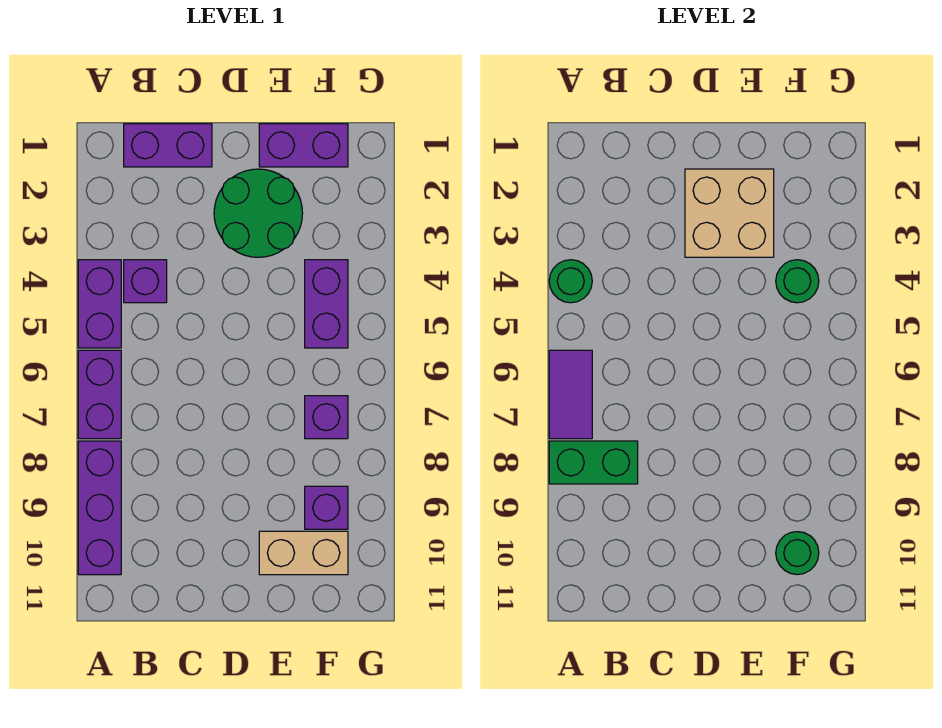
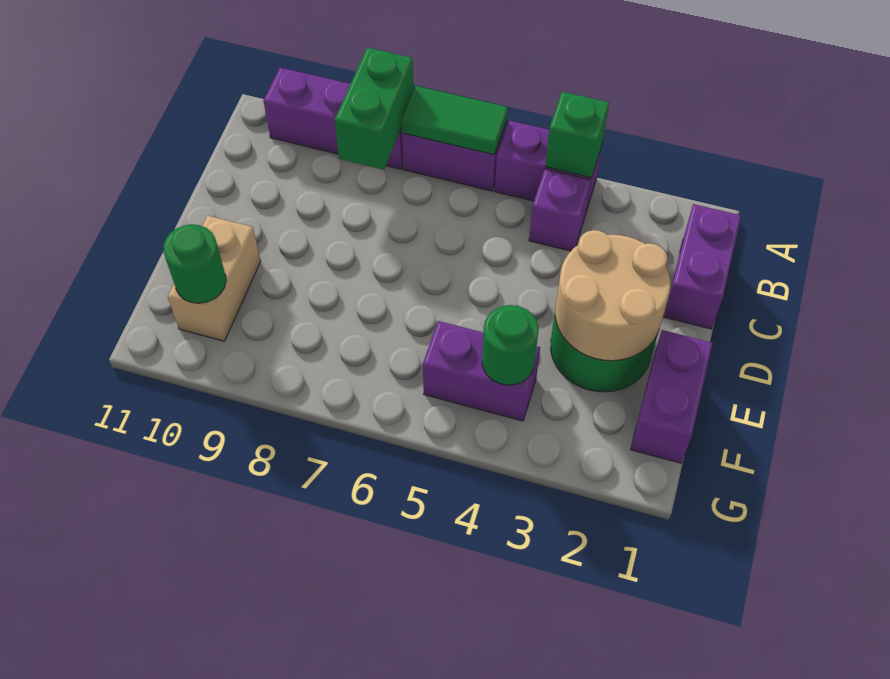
green round brick A4 level 2 -> green brick A4 level 2
purple tile A6:A7 level 2 -> green tile A6:A7 level 2
tan brick D2:E3 level 2 -> tan round brick D2:E3 level 2
purple brick F7 level 1 -> none
purple brick F9 level 1 -> none

